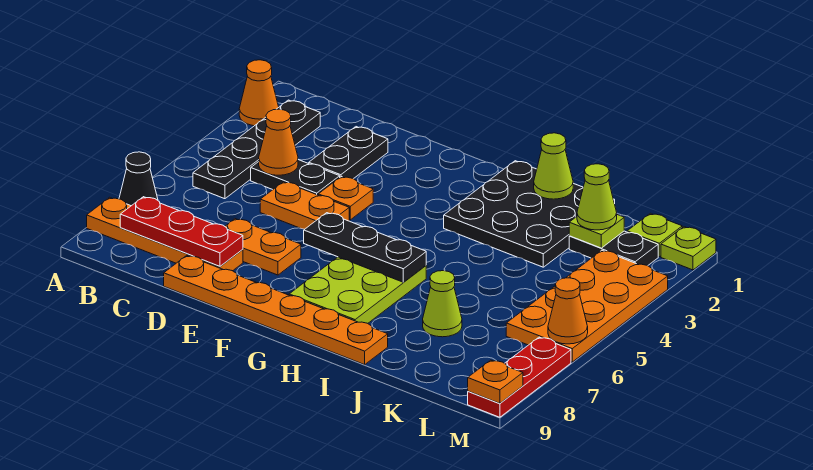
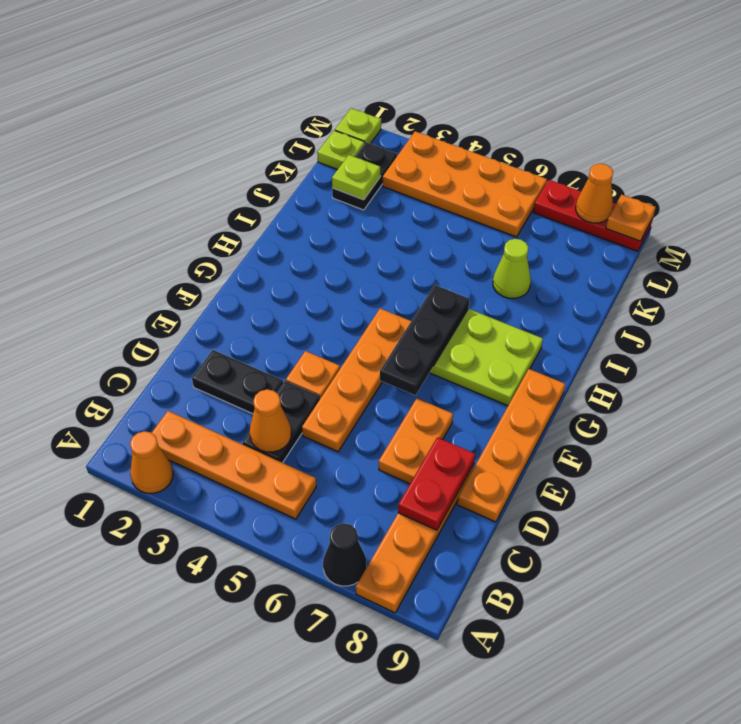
black plate B2:B5 level 1 -> orange plate B2:B5 level 1
red plate B8:D8 level 2 -> red plate C8:D8 level 2
orange plate D5:E5 level 1 -> orange plate D5:G5 level 1
orange plate D9:I9 level 1 -> orange plate D9:G9 level 1
black plate H1:J3 level 1 -> none
lime cone I1 level 2 -> none
lime cone K2 level 3 -> none
orange cone M6 level 2 -> orange cone M8 level 2

